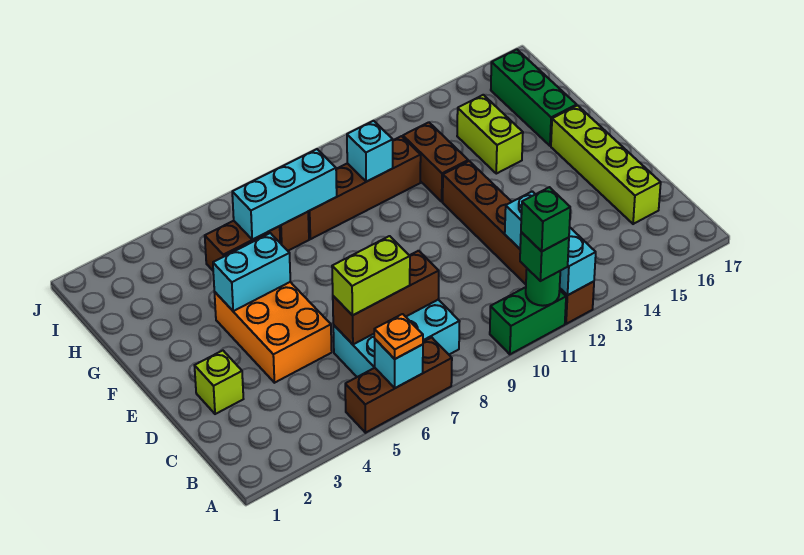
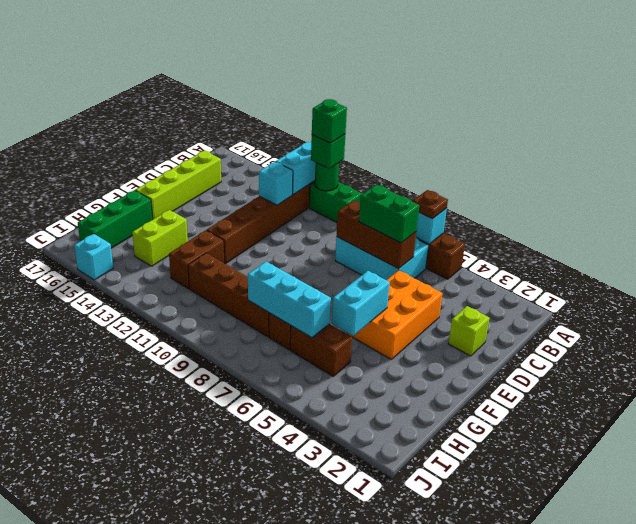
orange plate A6 level 3 -> brown plate A6 level 3
lime brick C6:C7 level 3 -> green brick C6:C7 level 3
cyan brick F4:F5 level 2 -> cyan brick F5:G5 level 2
cyan brick H10 level 2 -> cyan brick J15 level 1

